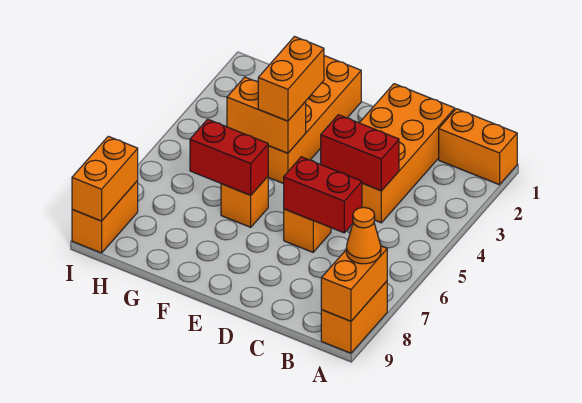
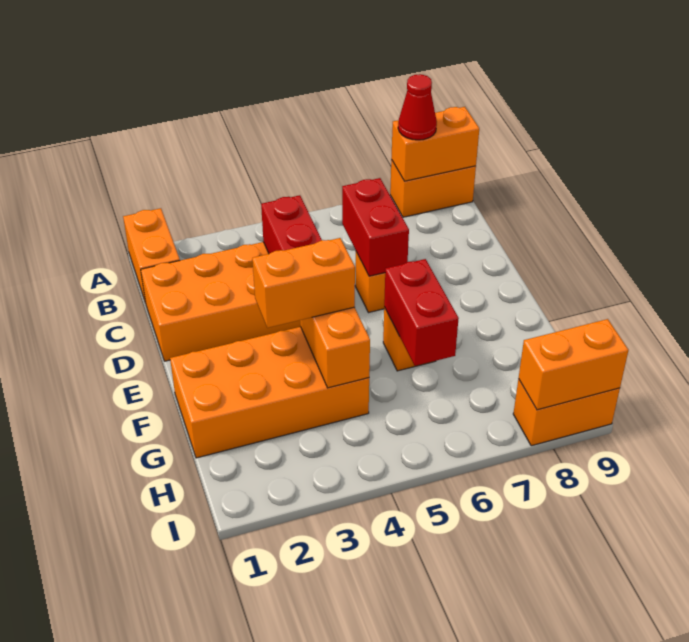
orange cone A8 level 3 -> red cone A8 level 3

